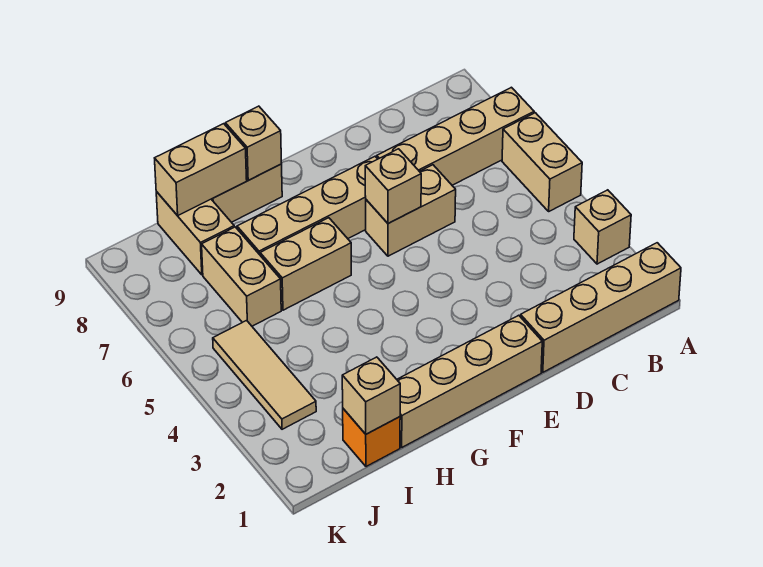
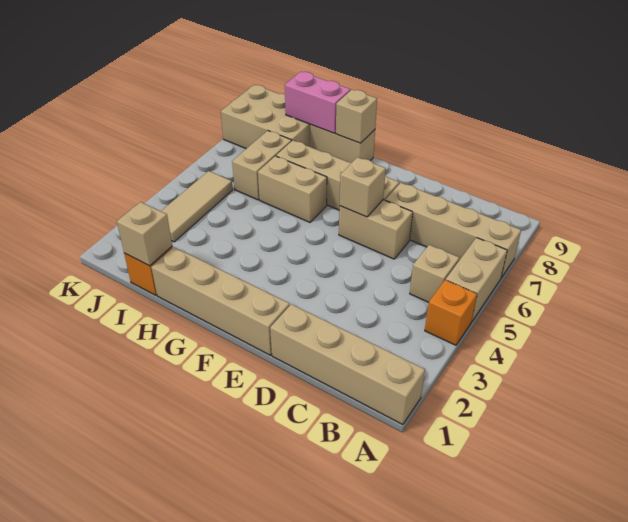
tan brick A3 level 1 -> tan brick B5 level 1
none -> orange brick A4 level 1
tan brick H9:I9 level 2 -> pink brick H9:I9 level 2
tan brick I8:I9 level 1 -> tan brick I8:K9 level 1

